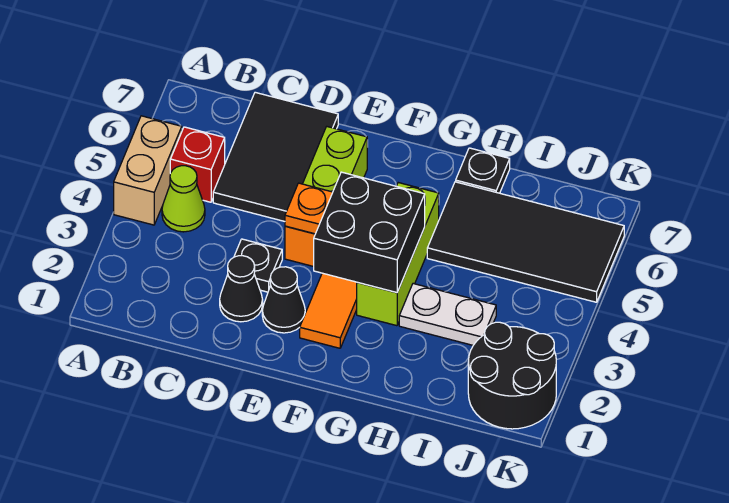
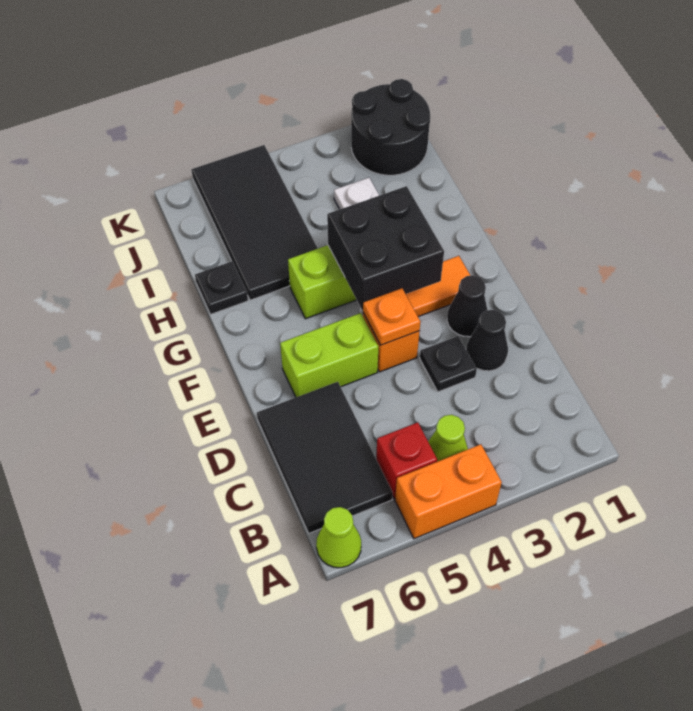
tan brick A4:A5 level 1 -> orange brick A4:A5 level 1
none -> lime cone A7 level 1
black tile C5:D7 level 1 -> black tile B6:D7 level 1

